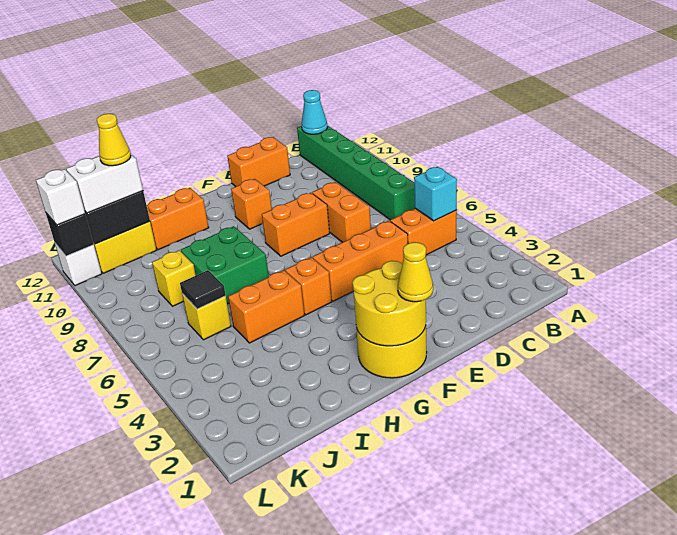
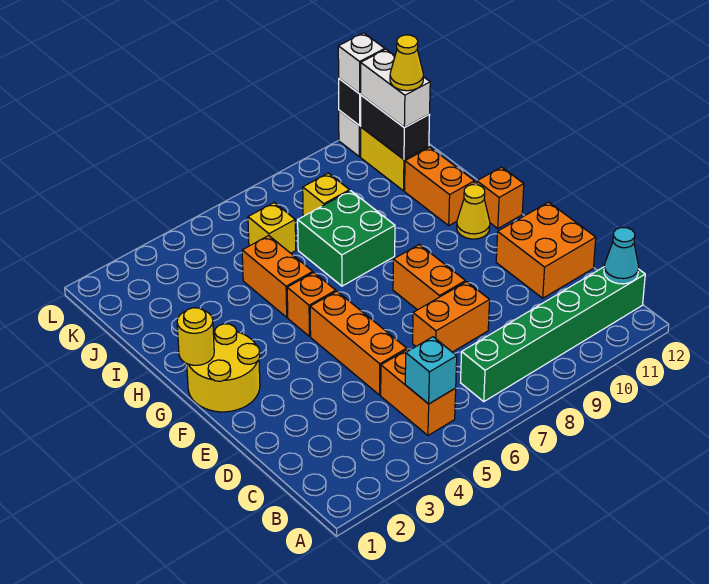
orange brick D12:E12 level 1 -> orange brick D11:E12 level 1
yellow round brick F1:G2 level 2 -> yellow round brick G1 level 2
yellow cone F1 level 3 -> yellow cone G11 level 1
orange brick F10 level 1 -> orange brick G12 level 1
black tile J6 level 2 -> none

